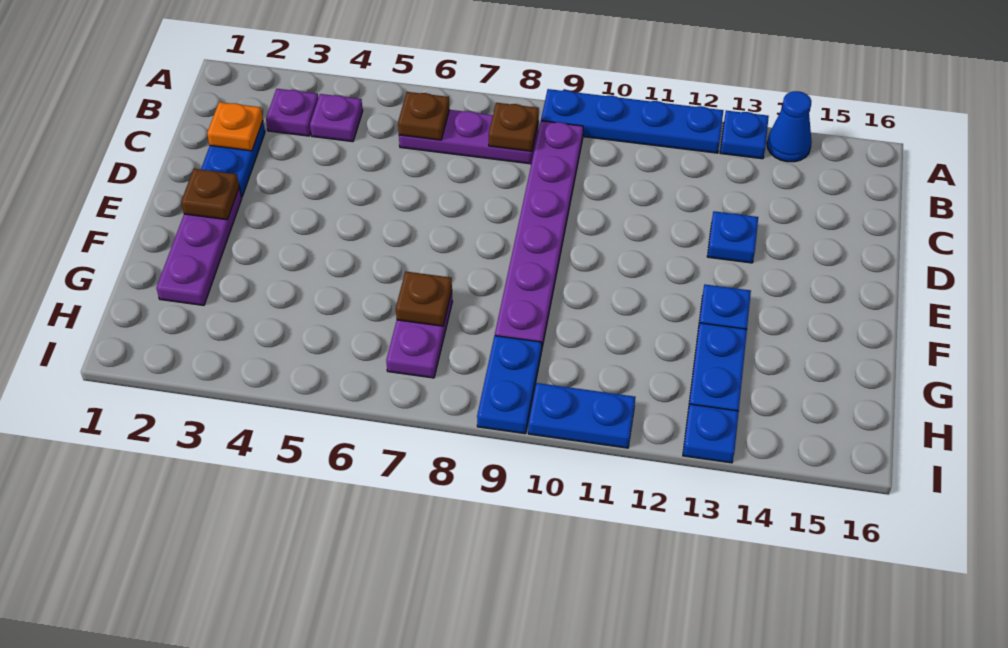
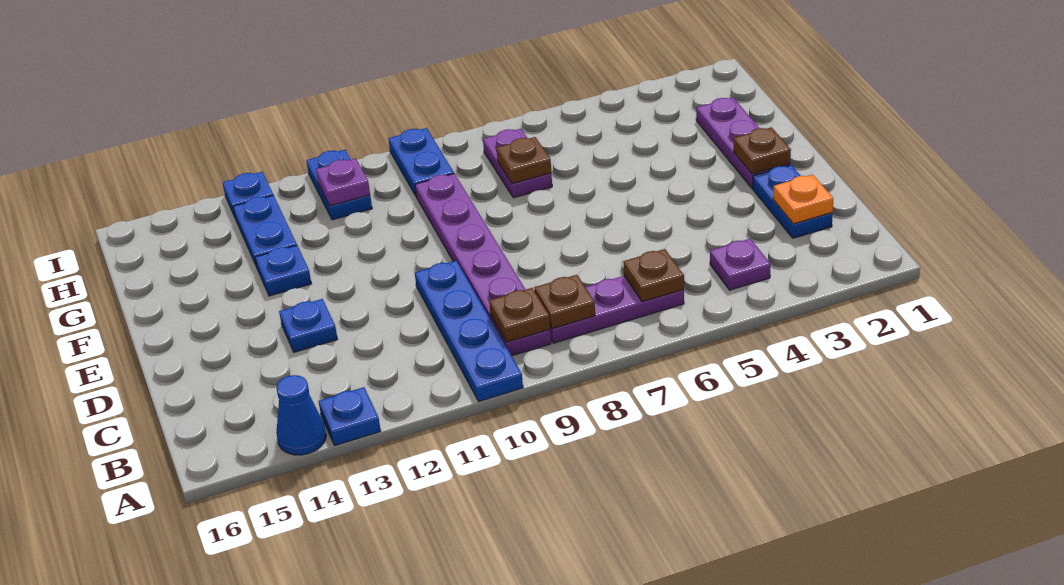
blue plate A9:A12 level 1 -> blue plate A10:D10 level 1
purple plate B3 level 1 -> purple plate H11 level 2
none -> brown plate B9 level 2
blue plate I10:I11 level 1 -> blue plate H11:I11 level 1

